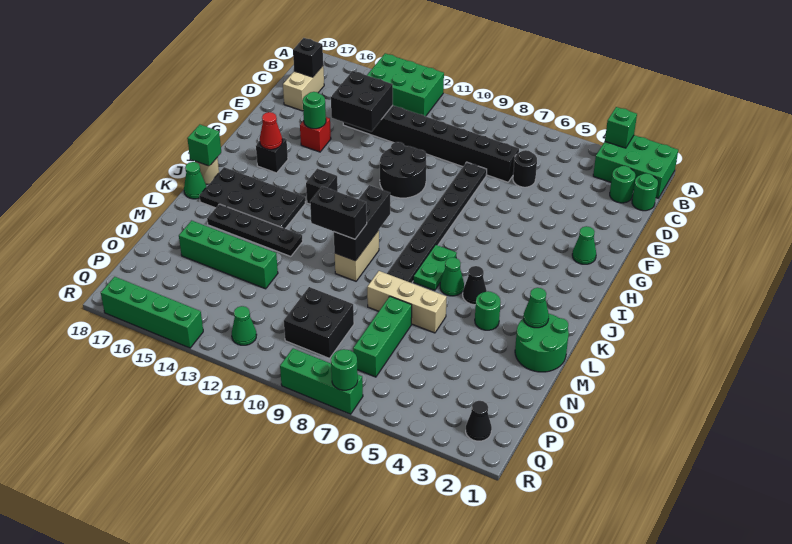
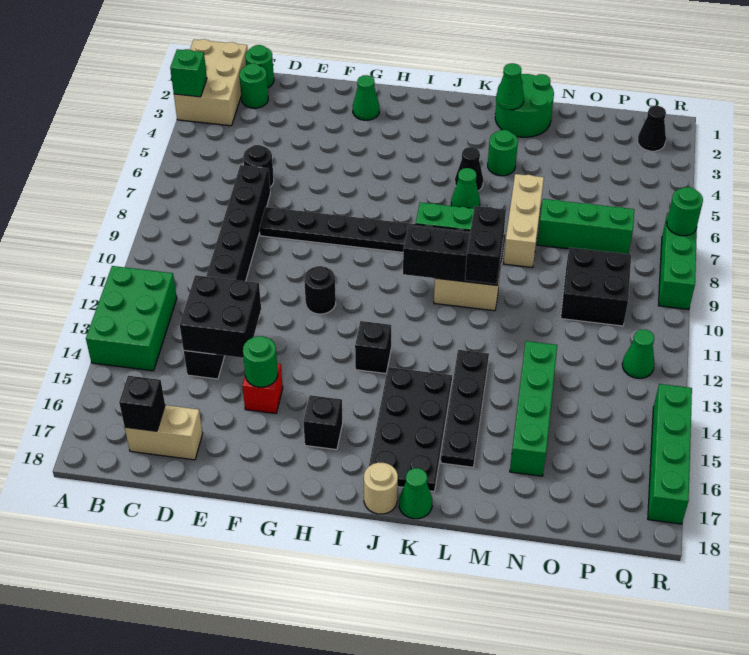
green brick A1:B3 level 1 -> tan brick A1:B3 level 1
black round brick F10:G11 level 1 -> black round brick G11 level 1
red cone H16 level 2 -> none
green brick J18 level 2 -> none

